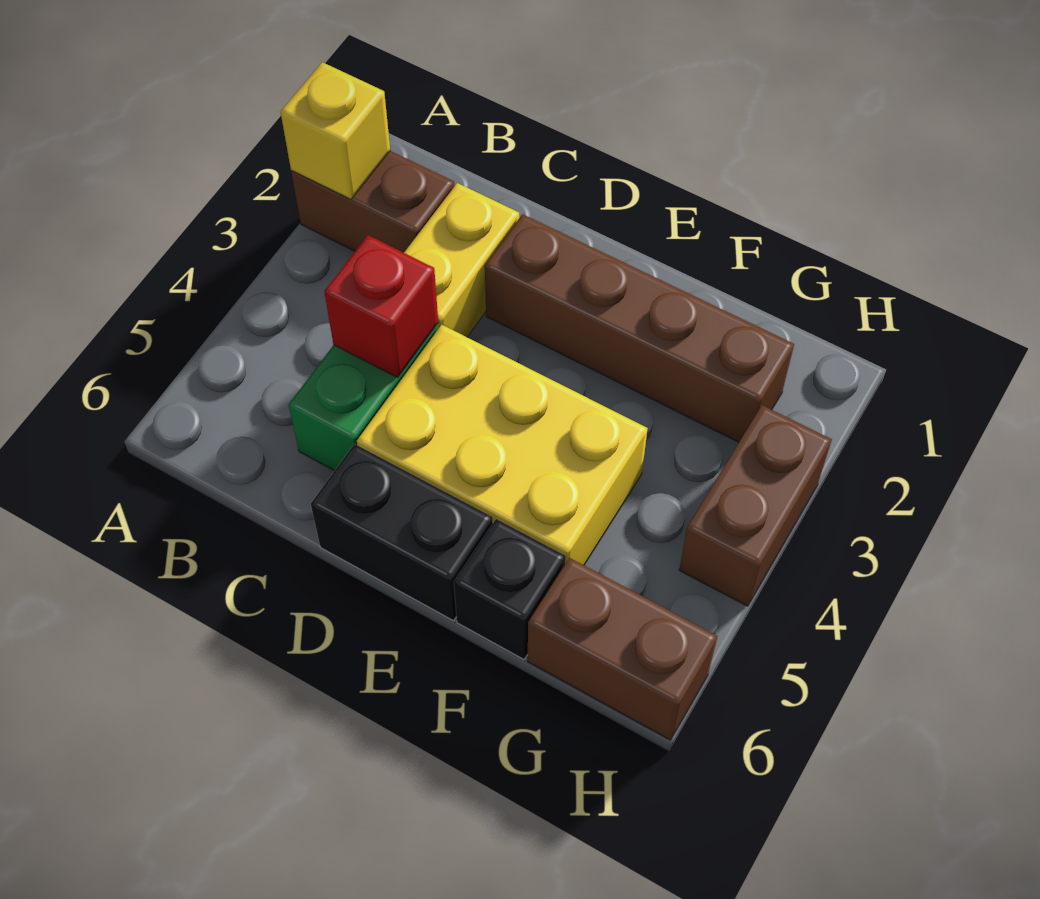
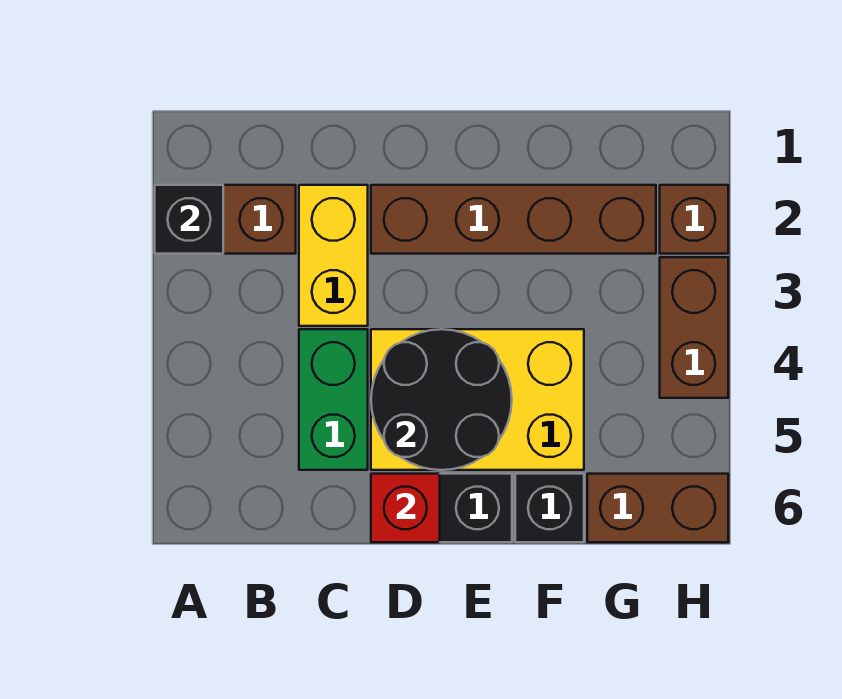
yellow brick A2 level 2 -> black brick A2 level 2
red brick C4 level 2 -> red brick D6 level 2
none -> black round brick D4:E5 level 2
none -> brown brick H2 level 1

